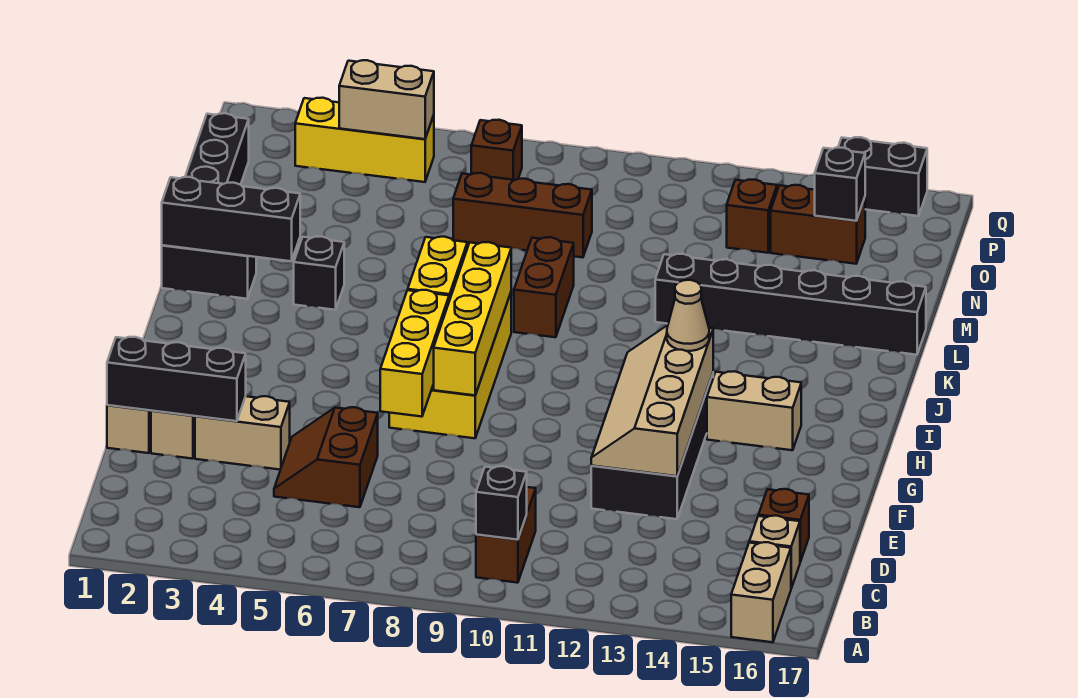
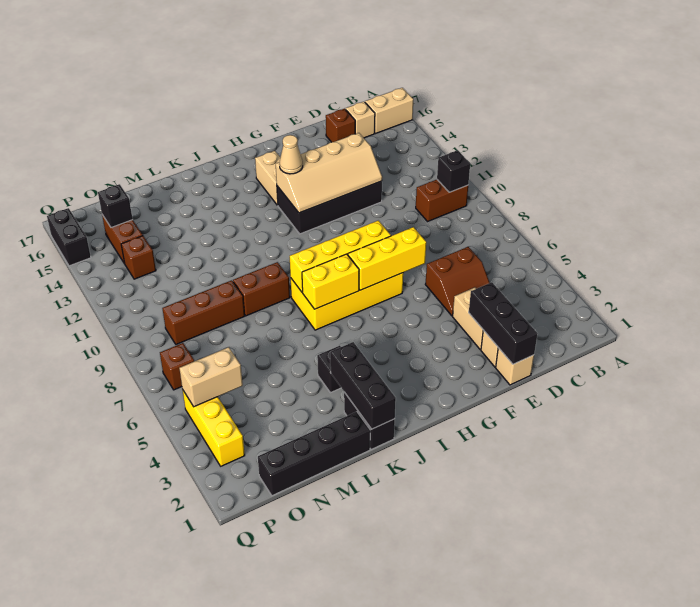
black brick L12:L17 level 1 -> none
brown brick N7:N9 level 1 -> brown brick M9:O9 level 1
tan brick P4:P5 level 2 -> tan brick O5:P5 level 2

